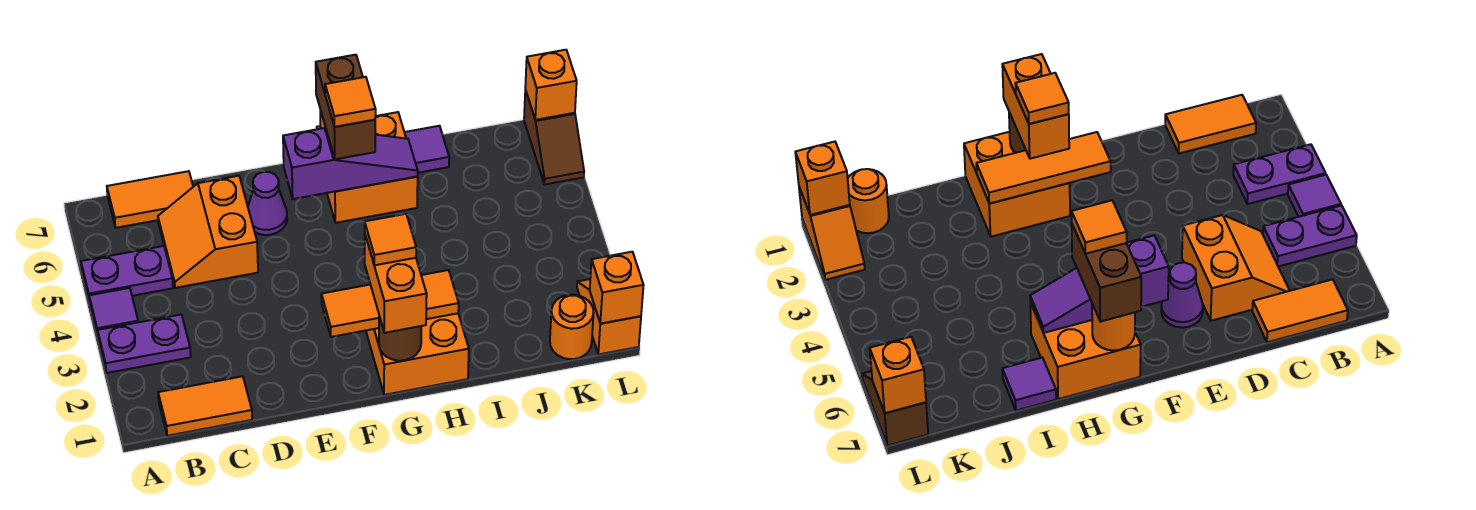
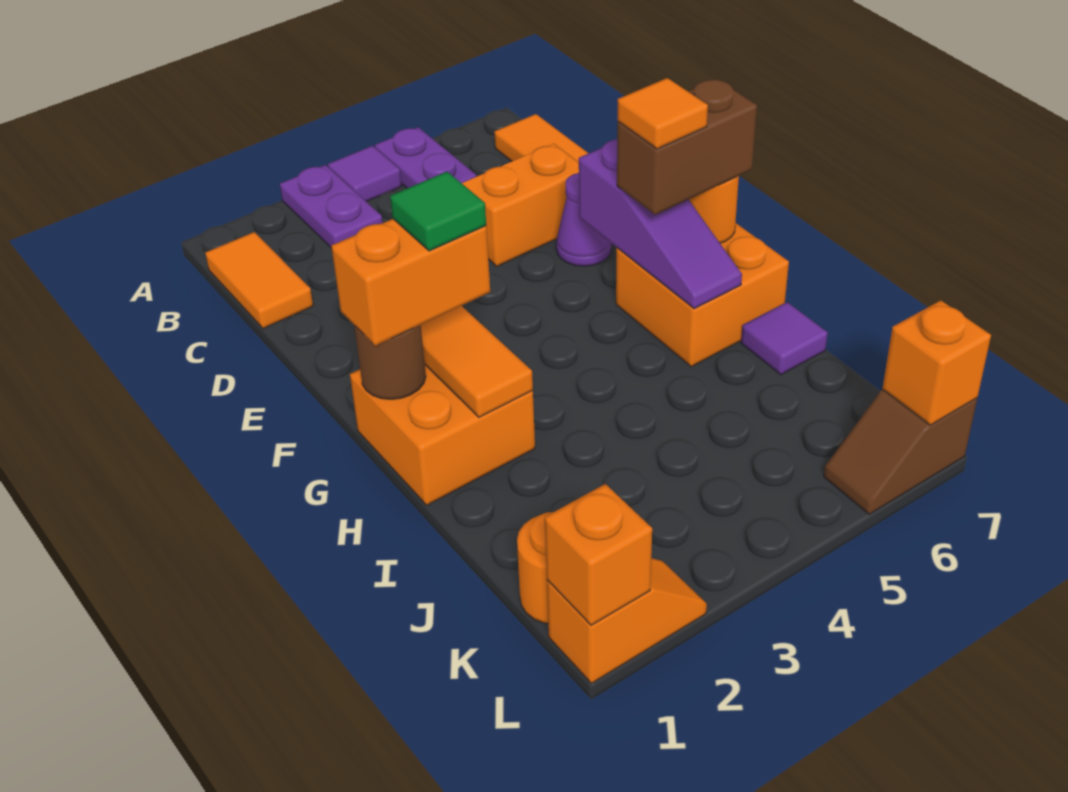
orange tile G2 level 4 -> green tile G2 level 4

